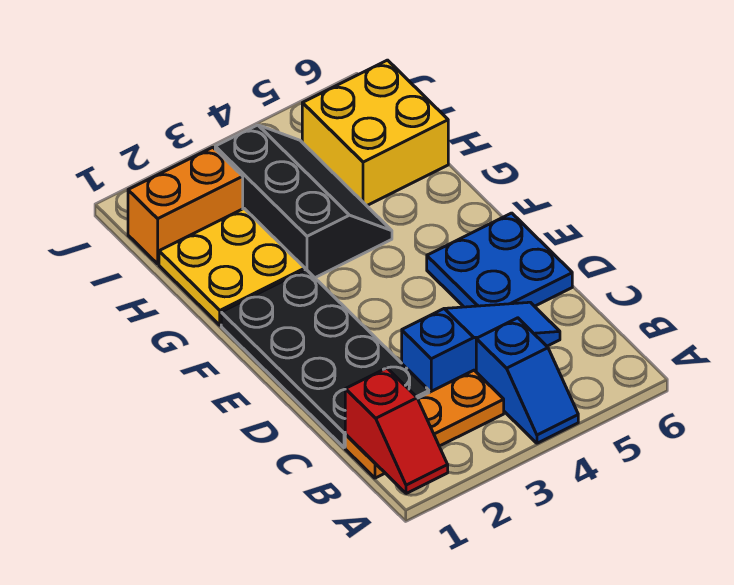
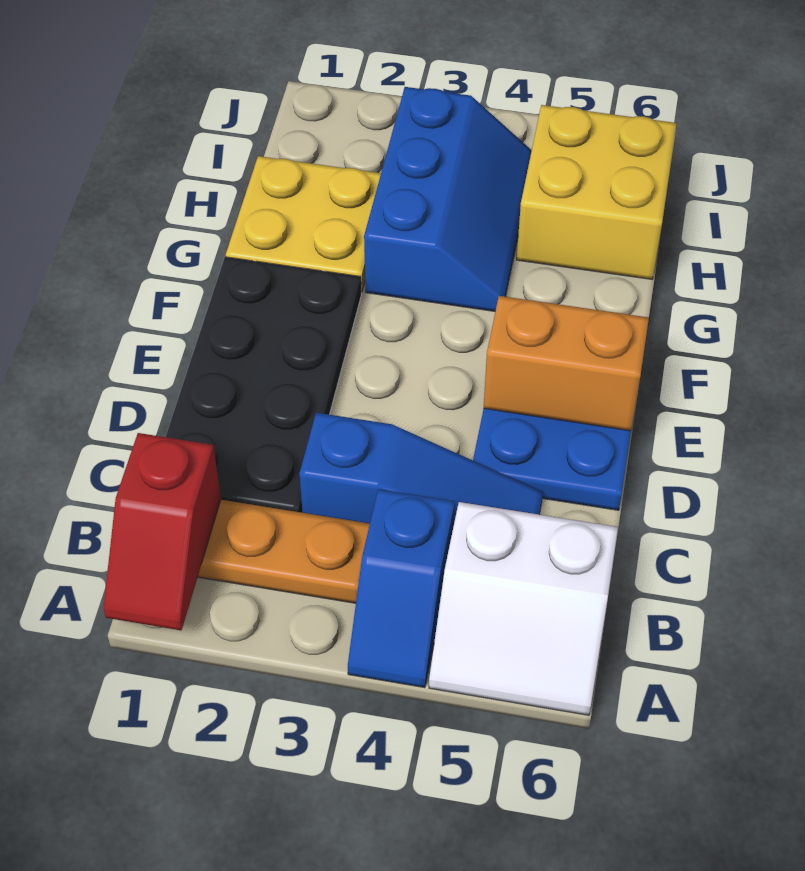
none -> white slope A5:B6 level 1 top B
black slope G3:I4 level 1 top 3 -> blue slope G3:I4 level 1 top 3
orange brick I1:I2 level 1 -> orange brick E5:E6 level 2

